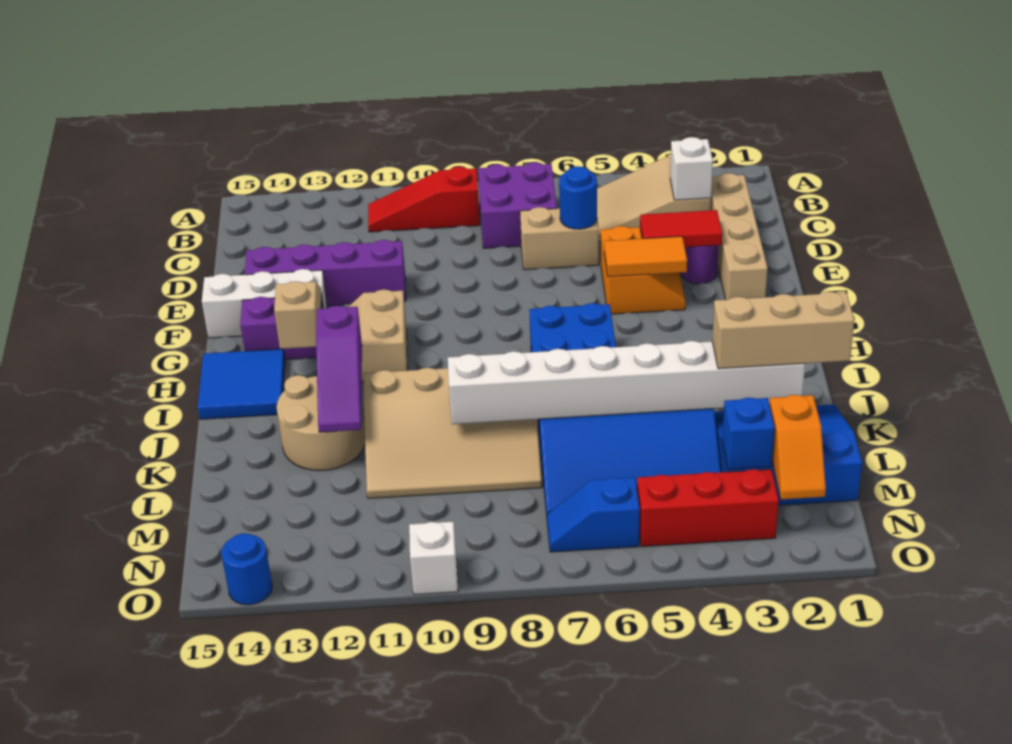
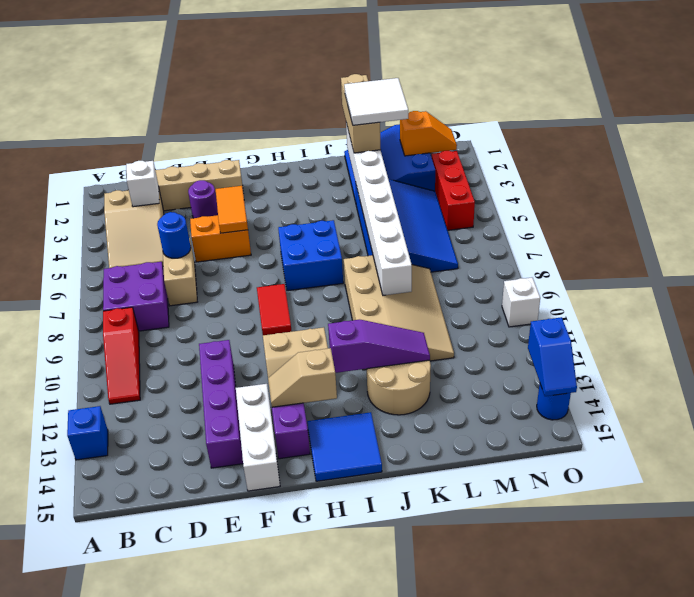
red tile E3:E4 level 2 -> red tile G8:G9 level 1
none -> white tile K2:L3 level 4
blue brick M3 level 2 -> blue brick A13 level 1
blue slope N6:N7 level 1 top 6 -> blue slope O13:O14 level 2 top 13

